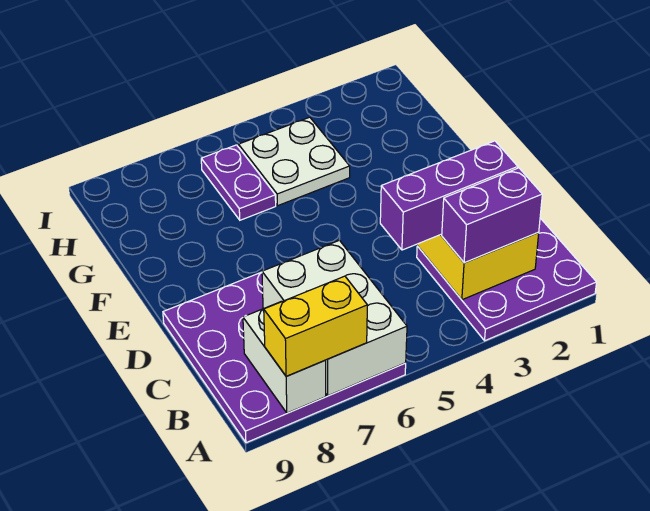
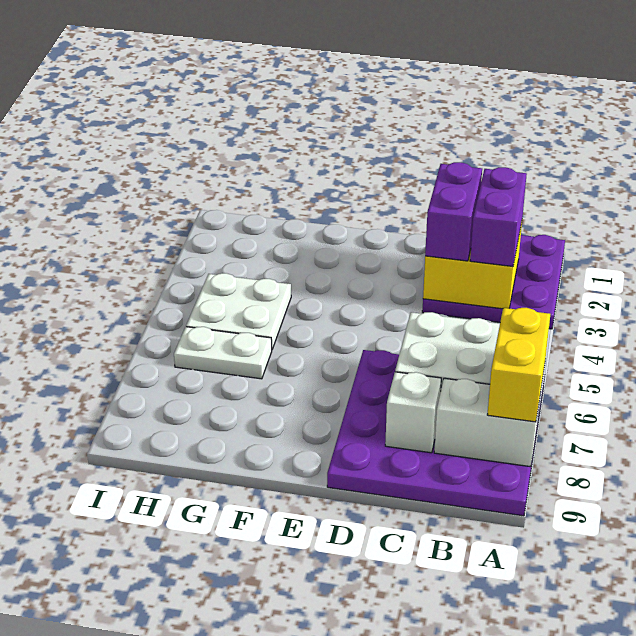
purple brick C2:C4 level 3 -> purple brick C2:C3 level 3
none -> white brick C8 level 2
purple plate G6:H6 level 1 -> white plate G6:H6 level 1

